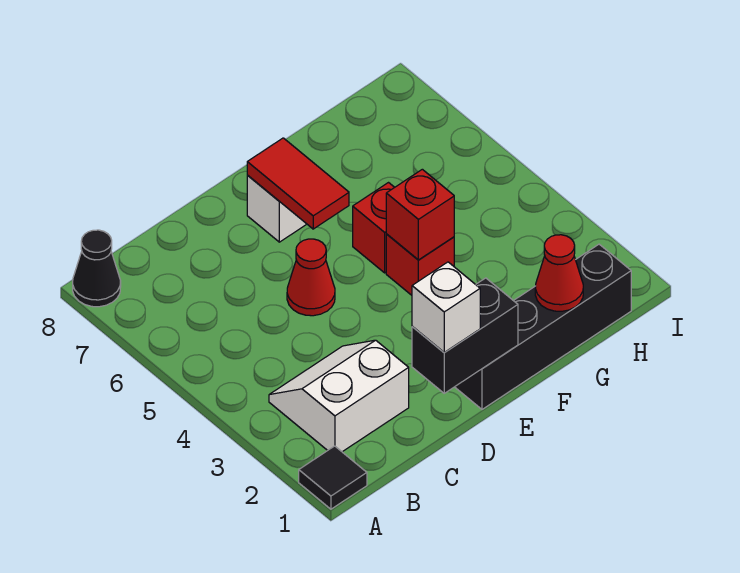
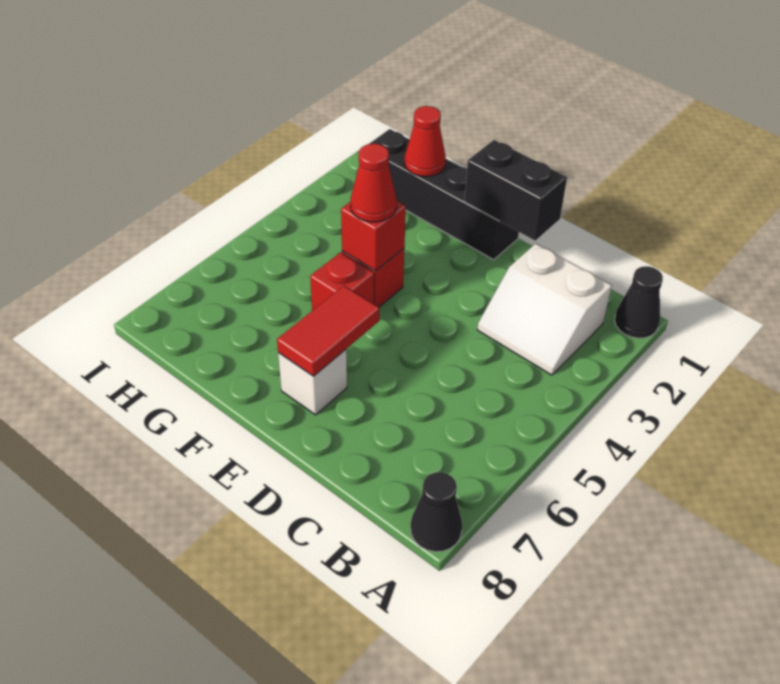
black tile A1 level 1 -> black cone A1 level 1
white brick D1 level 3 -> none
red cone D5 level 1 -> red cone F4 level 3

